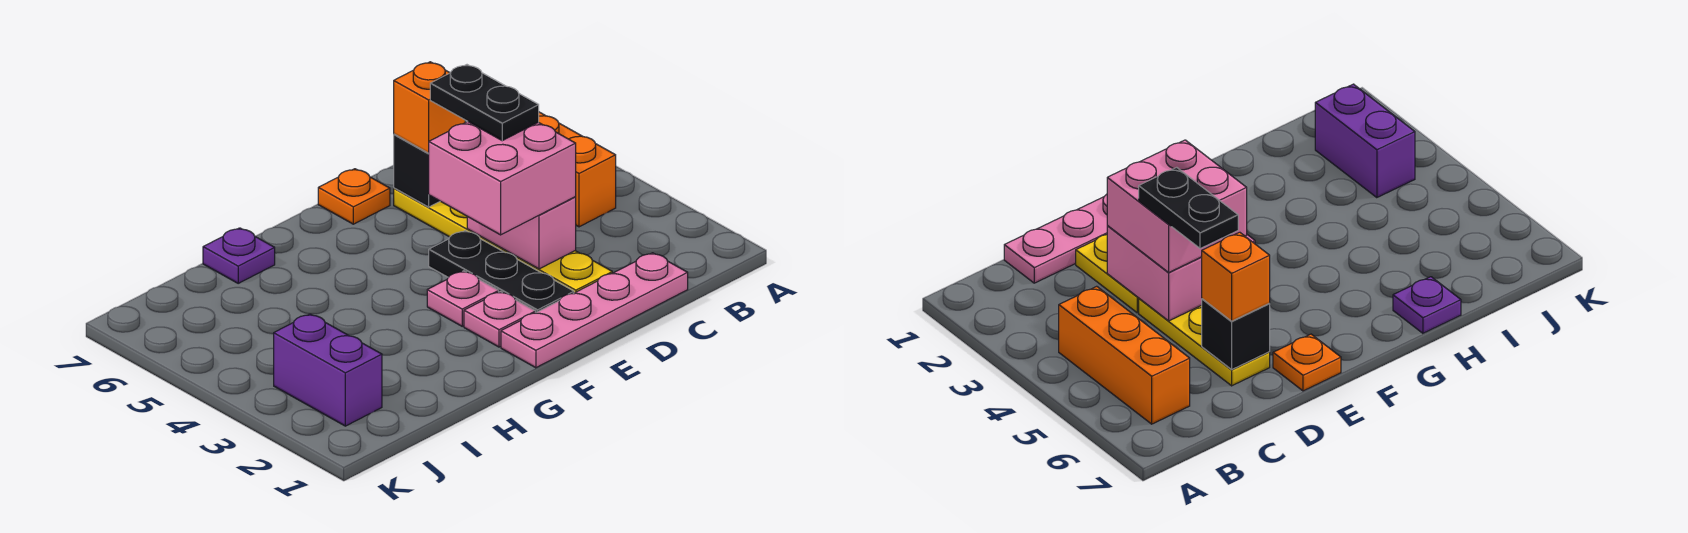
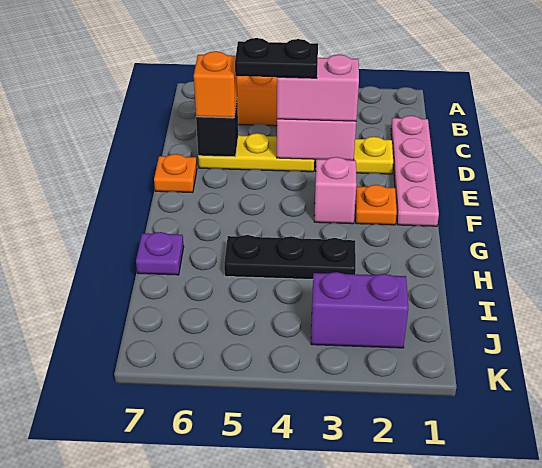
pink brick D3:E4 level 3 -> pink brick D3:D4 level 3
black plate E2:E4 level 1 -> black plate H3:H5 level 1
pink plate F2 level 1 -> orange plate F2 level 1
pink plate F3 level 1 -> pink brick F3 level 1

